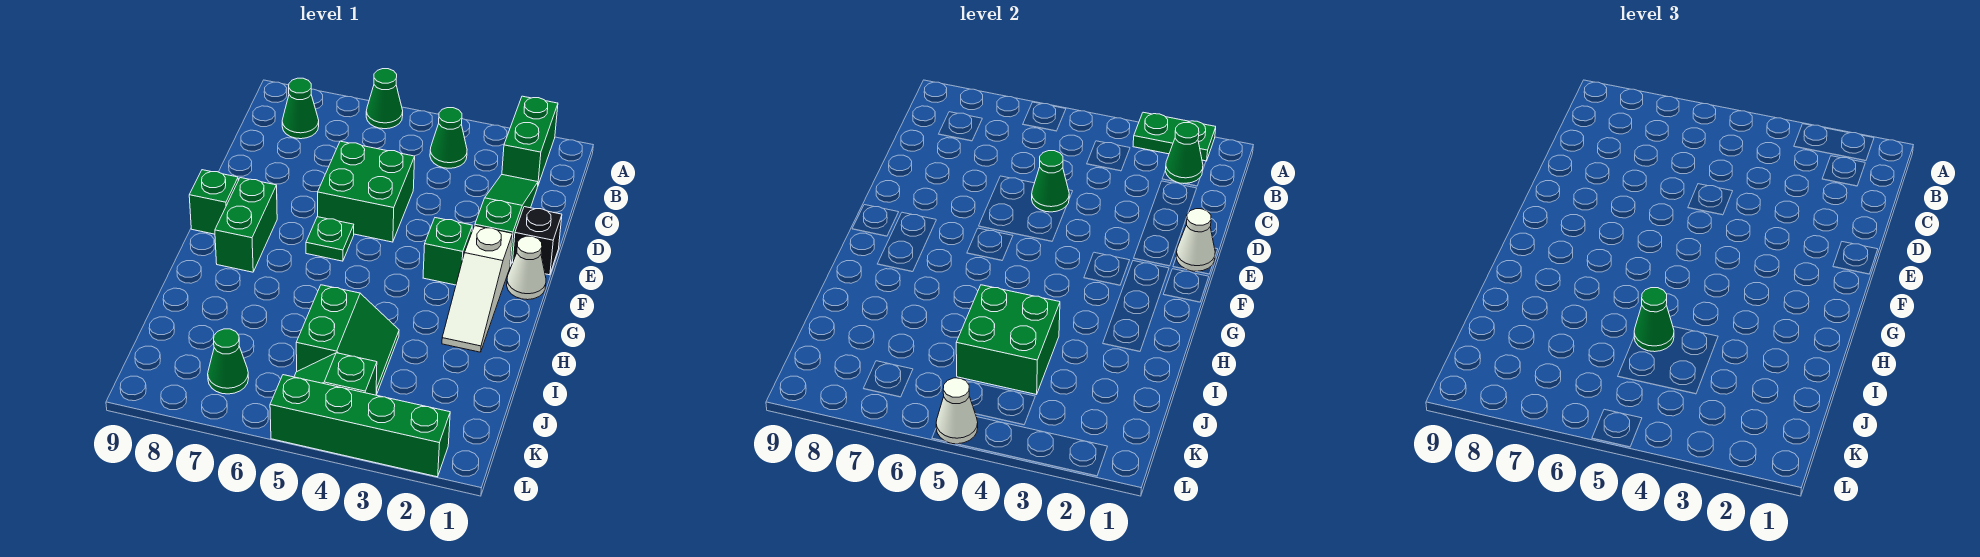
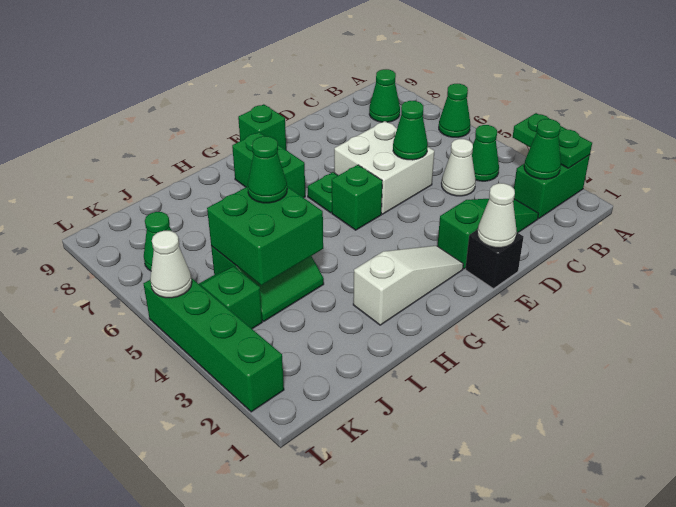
green brick D5:E6 level 1 -> white brick D5:E6 level 1
white cone F1 level 1 -> white cone C4 level 1
white slope F2:H2 level 1 top F -> white slope F2:H2 level 1 top H
green brick F3 level 1 -> green brick F5 level 1
green brick F8:G8 level 1 -> green brick G7:G8 level 1

